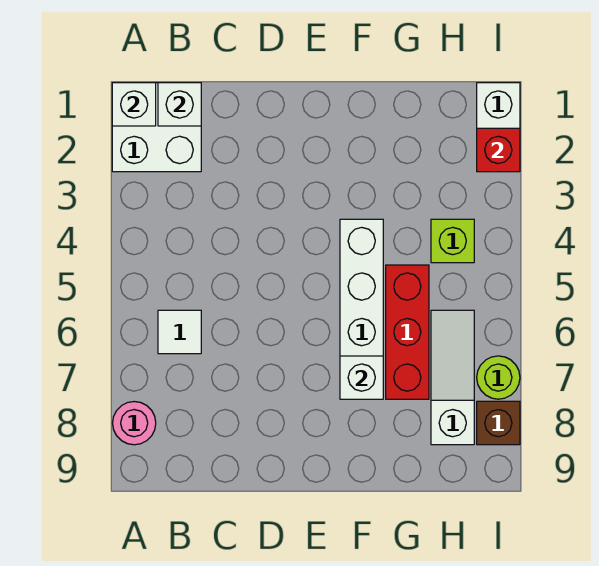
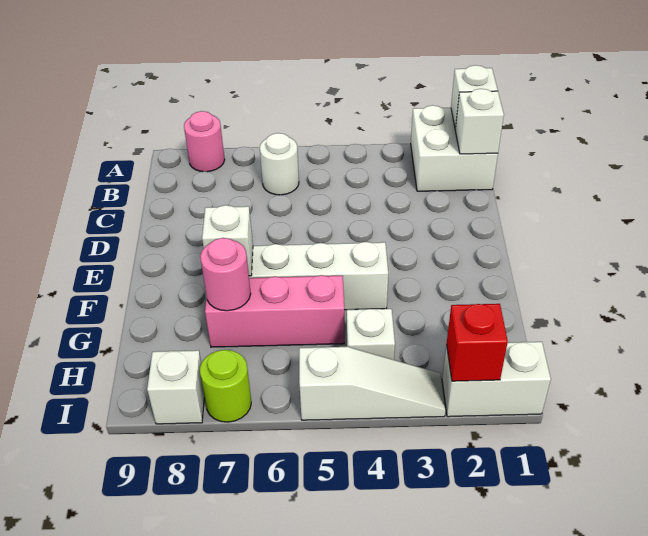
white tile B6 level 1 -> white round brick B6 level 1
red brick G5:G7 level 1 -> pink brick G5:G7 level 1
none -> pink round brick G7 level 2
lime brick H4 level 1 -> white brick H4 level 1
white slope H6:H8 level 1 top 8 -> white slope I3:I5 level 1 top 5
brown brick I8 level 1 -> white brick I8 level 1

